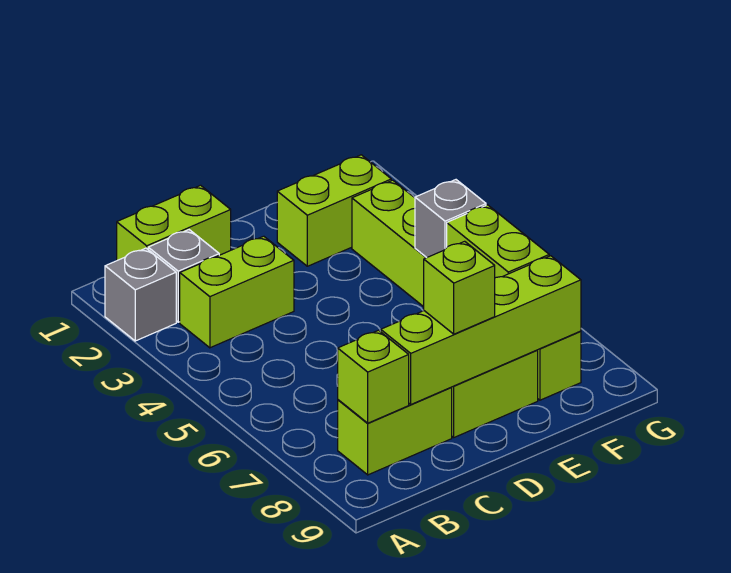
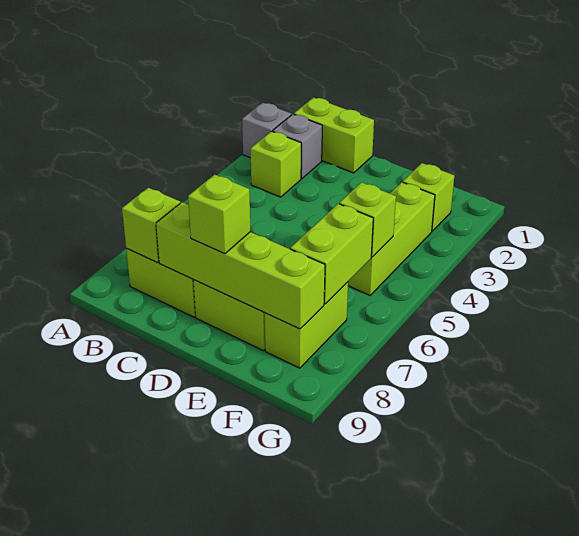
lime brick B3:C3 level 1 -> lime brick B3 level 1
lime brick E2:F2 level 1 -> lime brick F2 level 1
grey brick F5 level 2 -> lime brick F5 level 2

